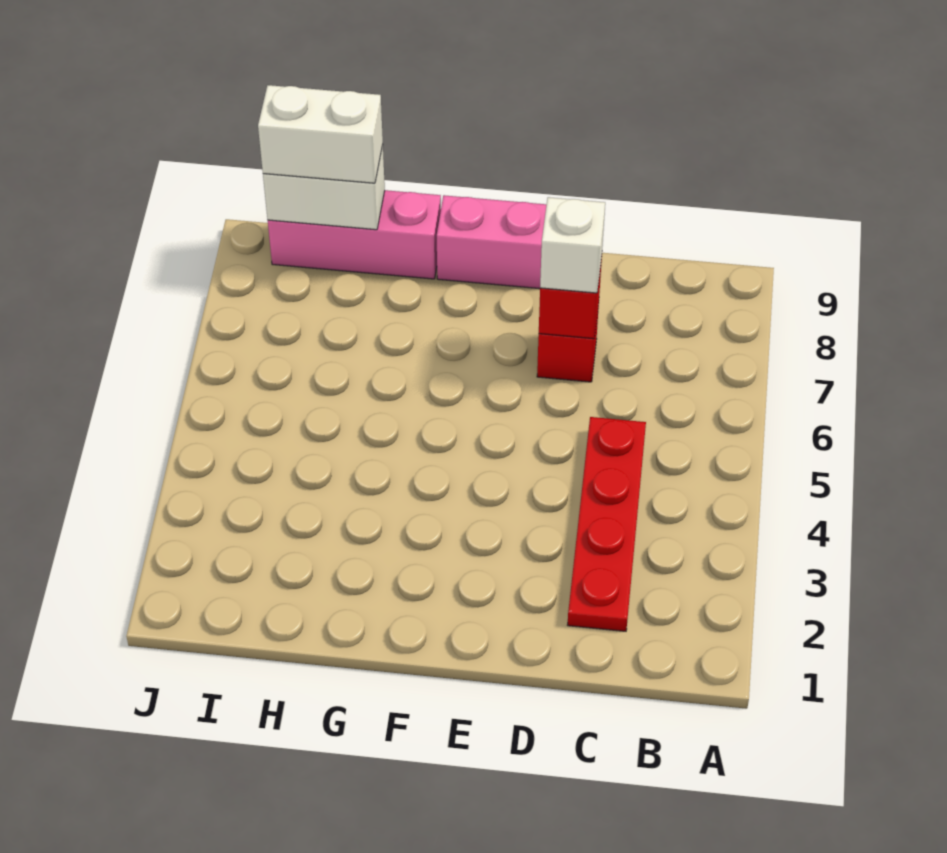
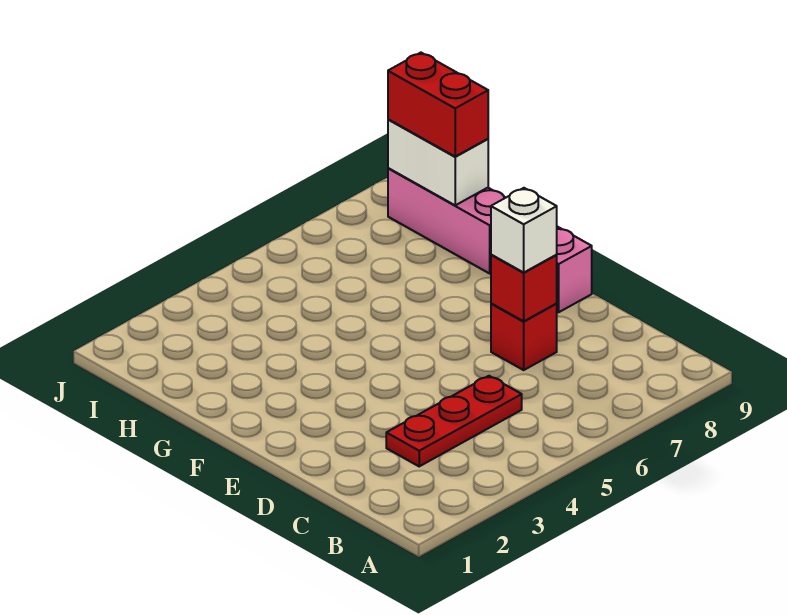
red plate C2:C5 level 1 -> red plate C3:C5 level 1
white brick H9:I9 level 3 -> red brick H9:I9 level 3

